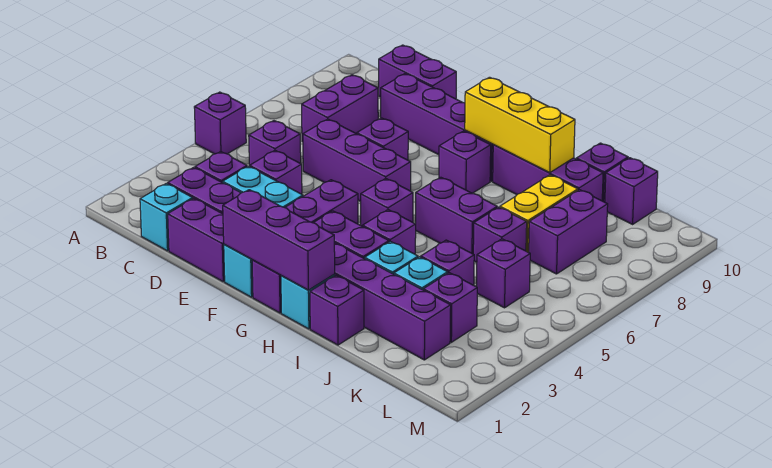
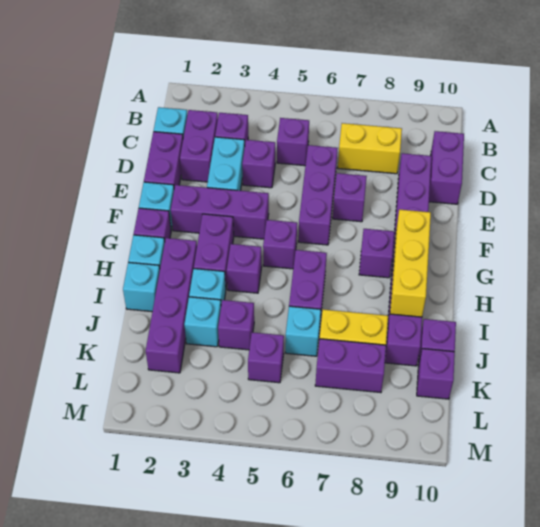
purple brick A5 level 1 -> none
purple brick C7:C8 level 1 -> yellow brick C7:C8 level 1
purple brick F1:H1 level 2 -> none
purple brick I1 level 1 -> cyan brick I1 level 1
purple brick J6 level 1 -> cyan brick J6 level 1
purple brick K3 level 1 -> none

